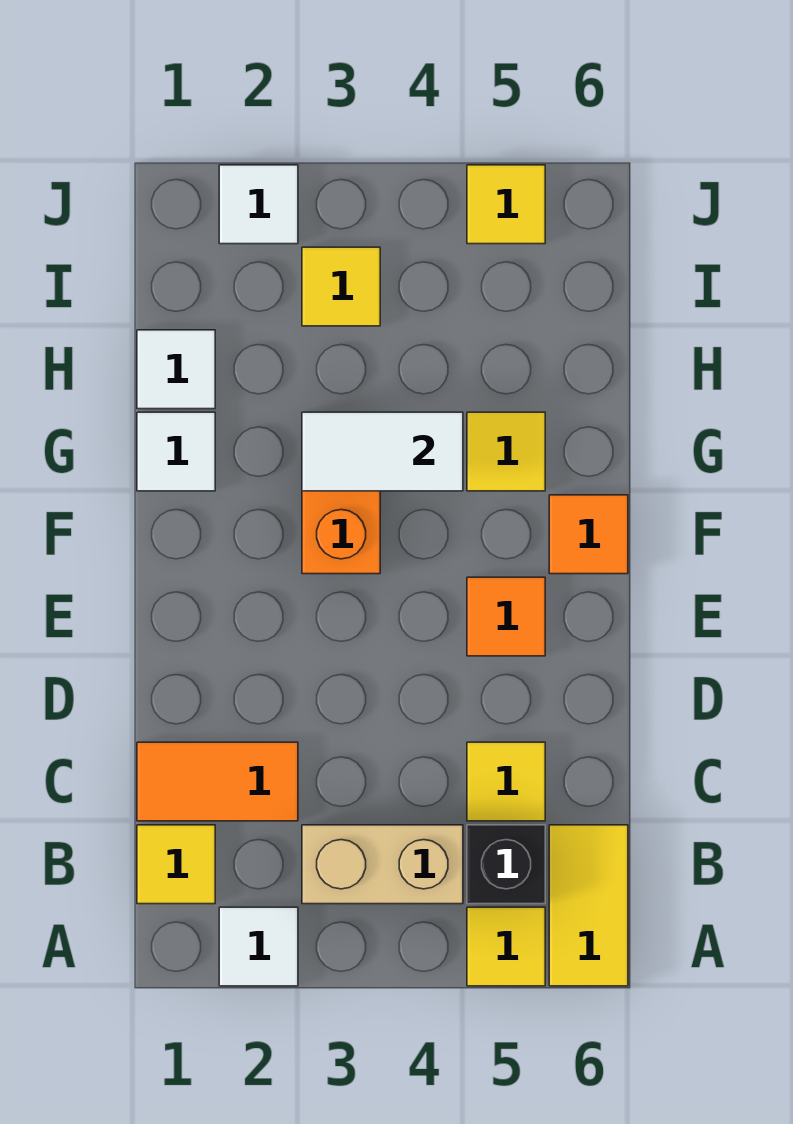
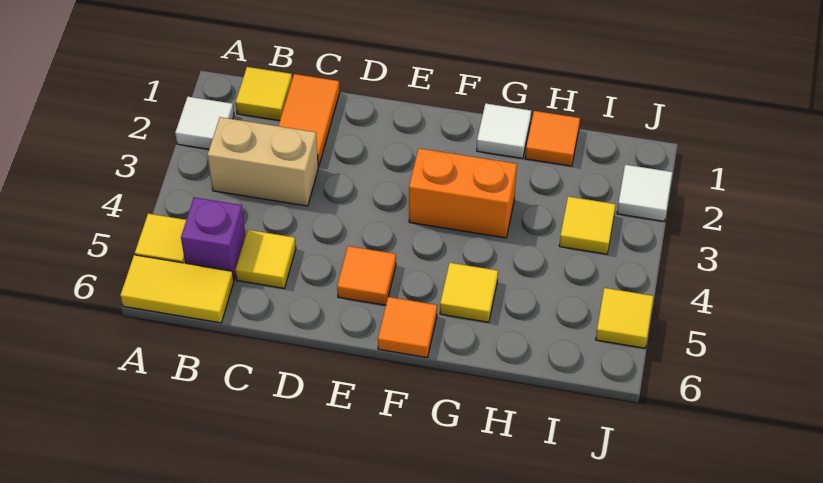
tan brick B3:B4 level 1 -> tan brick B3:C3 level 1
black brick B5 level 1 -> purple brick B5 level 1
white tile G3:G4 level 2 -> none
white tile H1 level 1 -> orange tile H1 level 1

